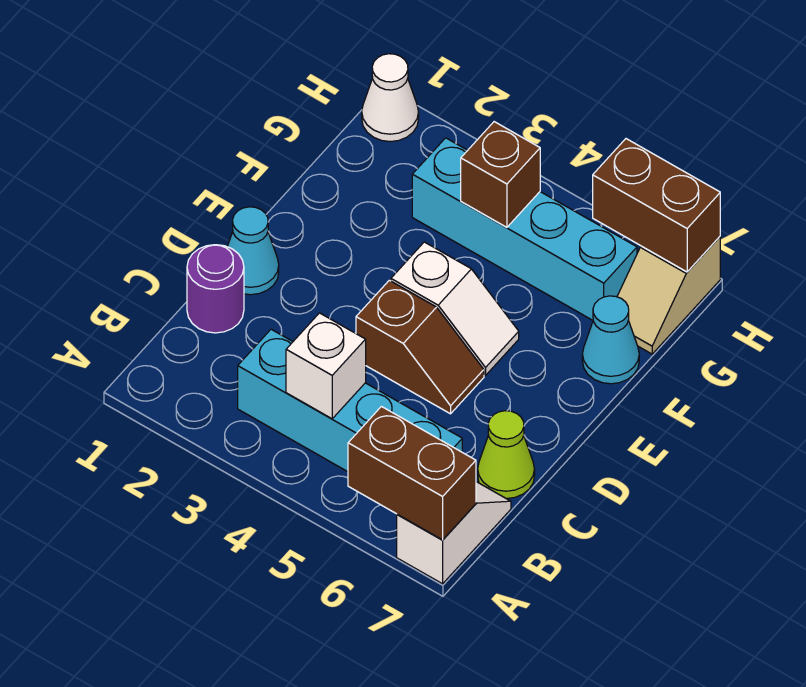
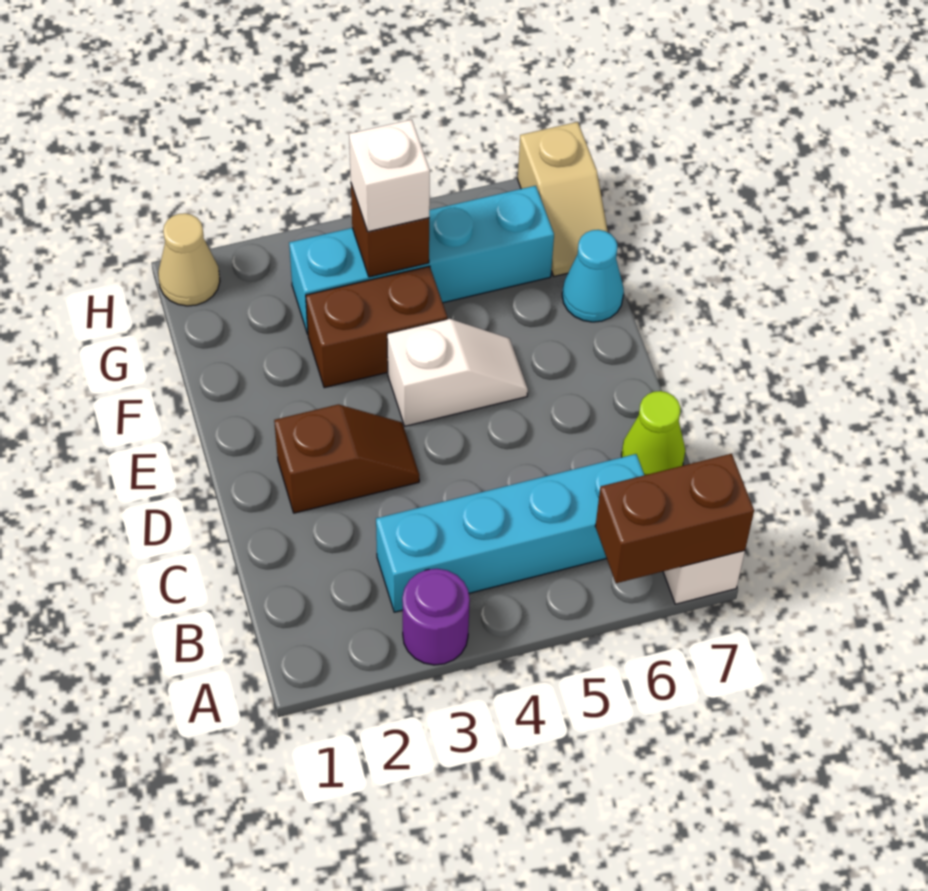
white brick B4 level 2 -> white brick G4 level 3
purple round brick C1 level 1 -> purple round brick A3 level 1
cyan cone D1 level 1 -> none
brown slope D4:D5 level 1 top 4 -> brown slope D2:D3 level 1 top 2
white cone H1 level 1 -> tan cone H1 level 1
brown brick H6:H7 level 2 -> brown brick F3:F4 level 1

